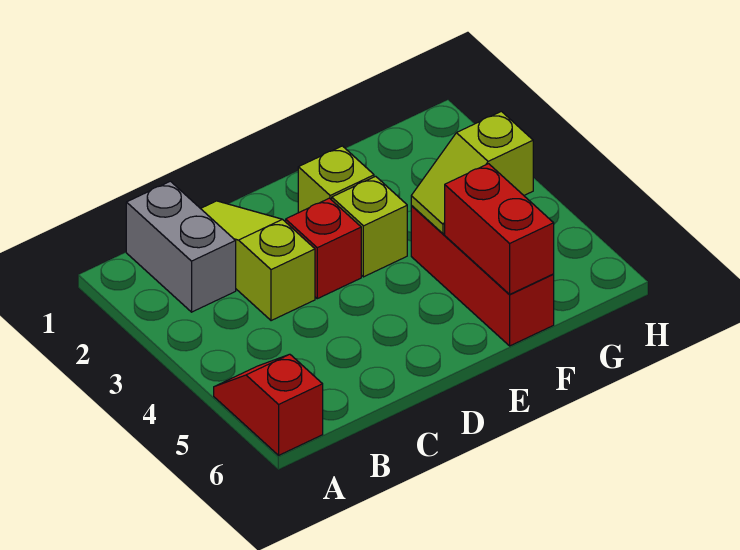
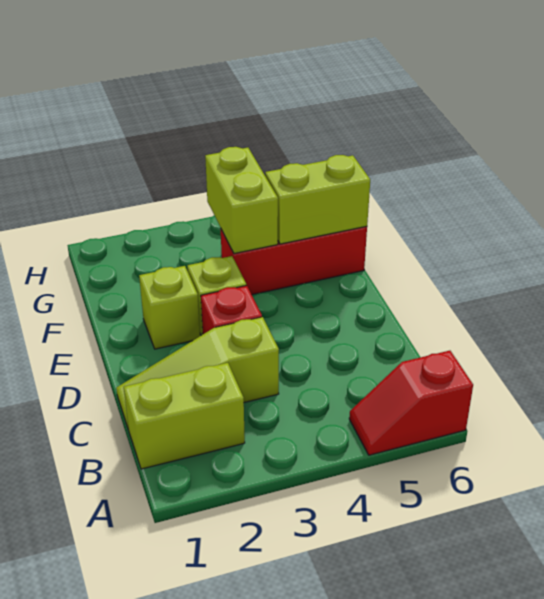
grey brick B1:B2 level 1 -> lime brick B1:B2 level 1
lime slope F4:G4 level 2 top G -> lime brick F4:G4 level 2
red brick F5:F6 level 2 -> lime brick F5:F6 level 2

